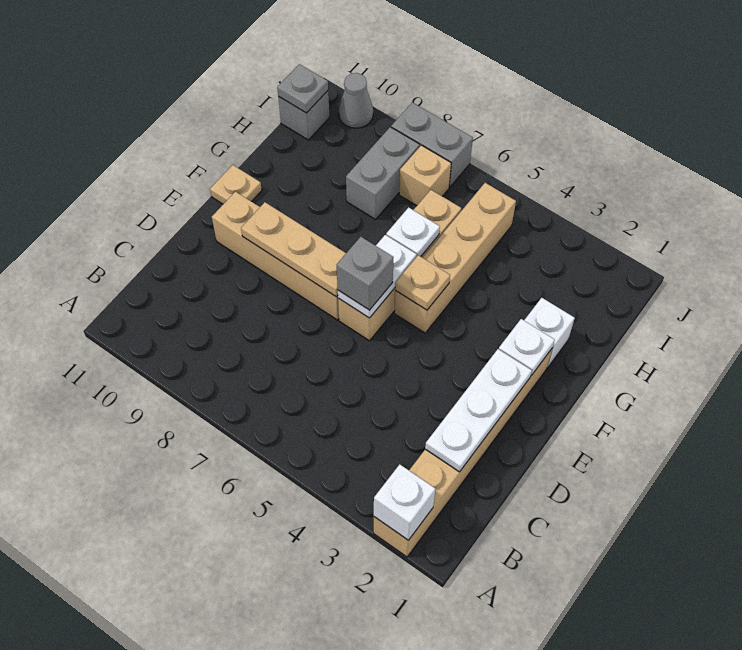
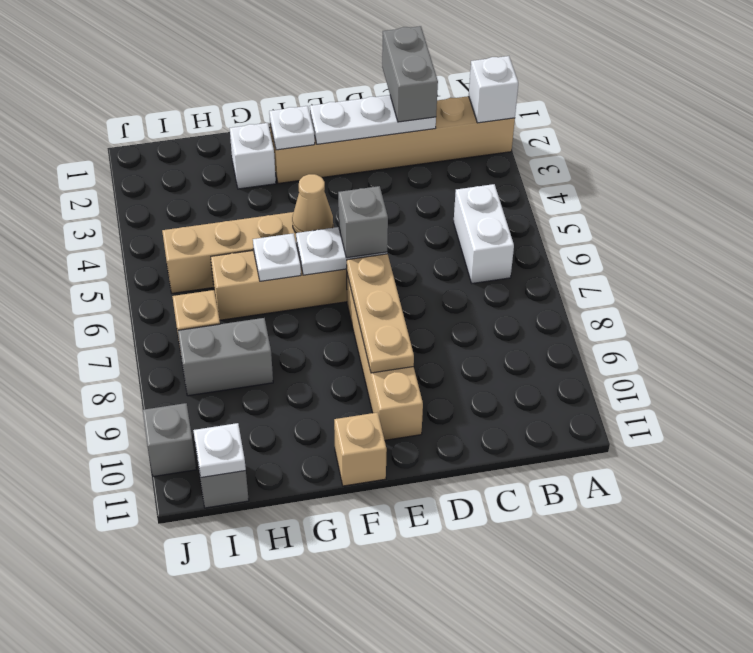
none -> white brick B5:B6 level 1
tan plate F5 level 2 -> tan cone F5 level 2
tan plate F11 level 1 -> tan brick F11 level 1
grey plate I11 level 2 -> white plate I11 level 2
grey brick J7:J8 level 1 -> grey brick C1:C2 level 3
grey cone J10 level 1 -> grey brick J10 level 1

